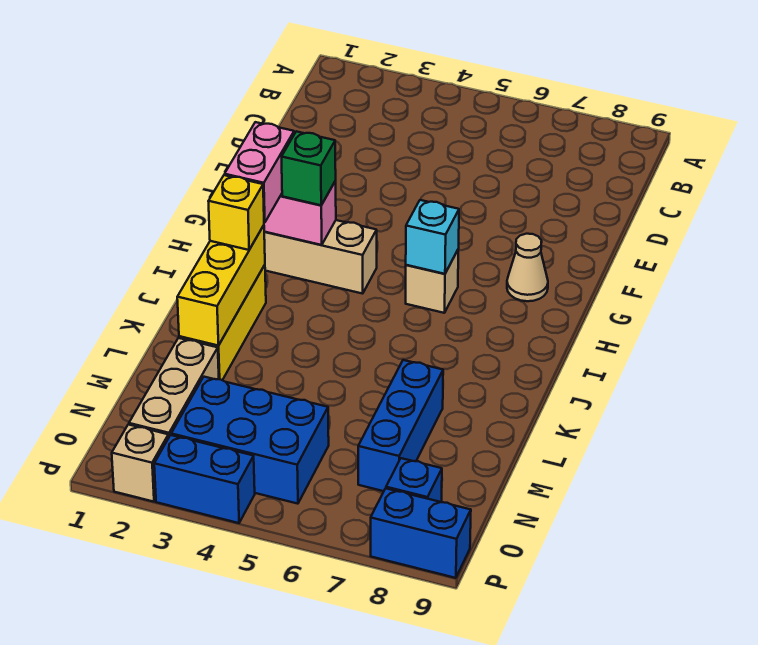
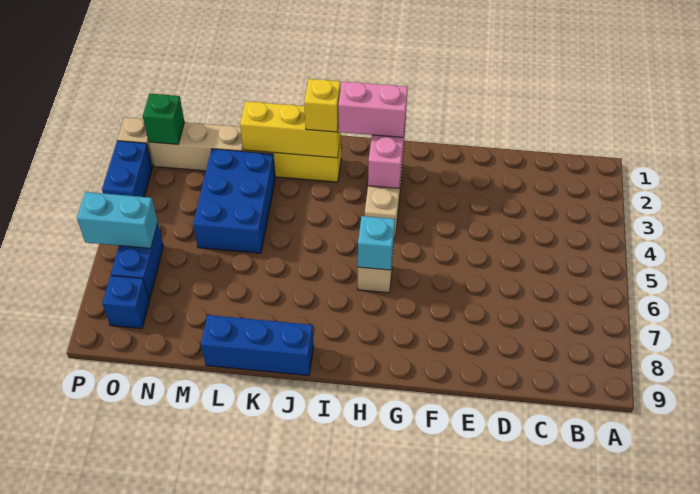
tan cone G8 level 1 -> none
green brick H3 level 3 -> green brick O2 level 2
blue brick L7:N7 level 1 -> blue brick J9:L9 level 1
blue brick N3:O5 level 1 -> blue brick L3:M5 level 1
none -> cyan brick O6:P6 level 2
blue brick P8:P9 level 1 -> blue brick O6:O7 level 1

